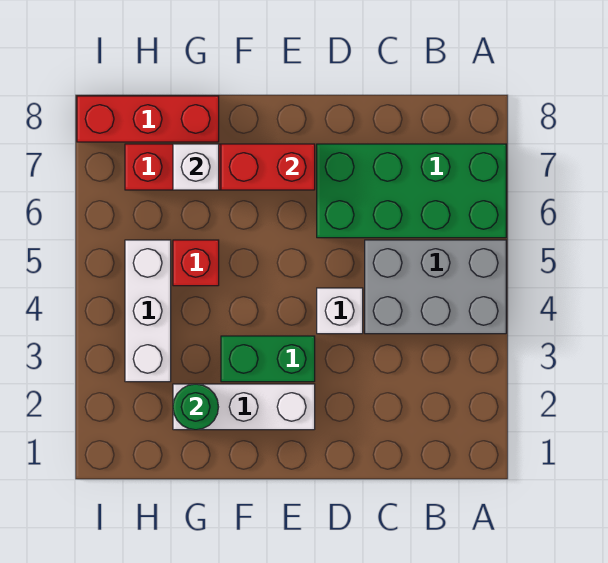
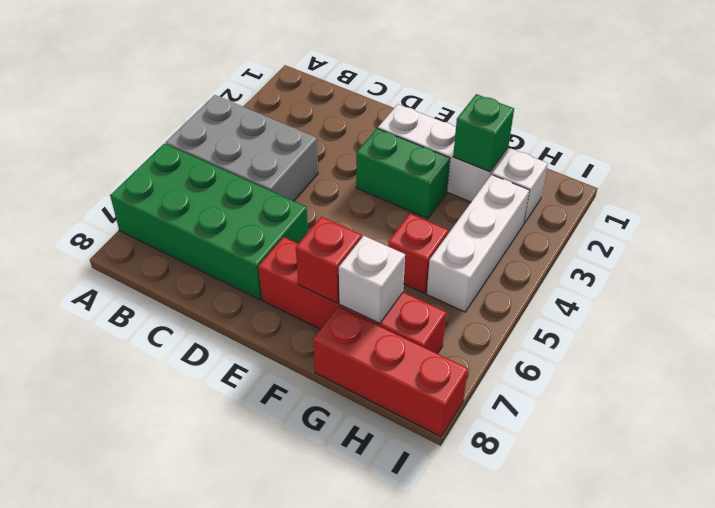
white brick D4 level 1 -> white brick H2 level 1
red brick E7:F7 level 2 -> red brick F7 level 2
green round brick G2 level 2 -> green brick G2 level 2

